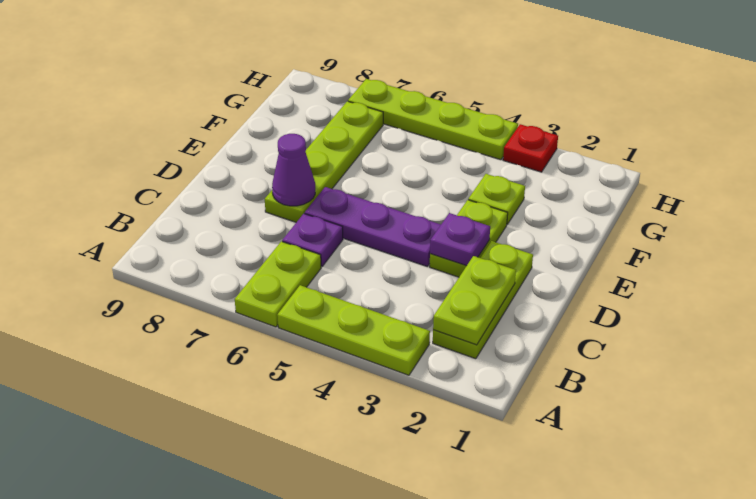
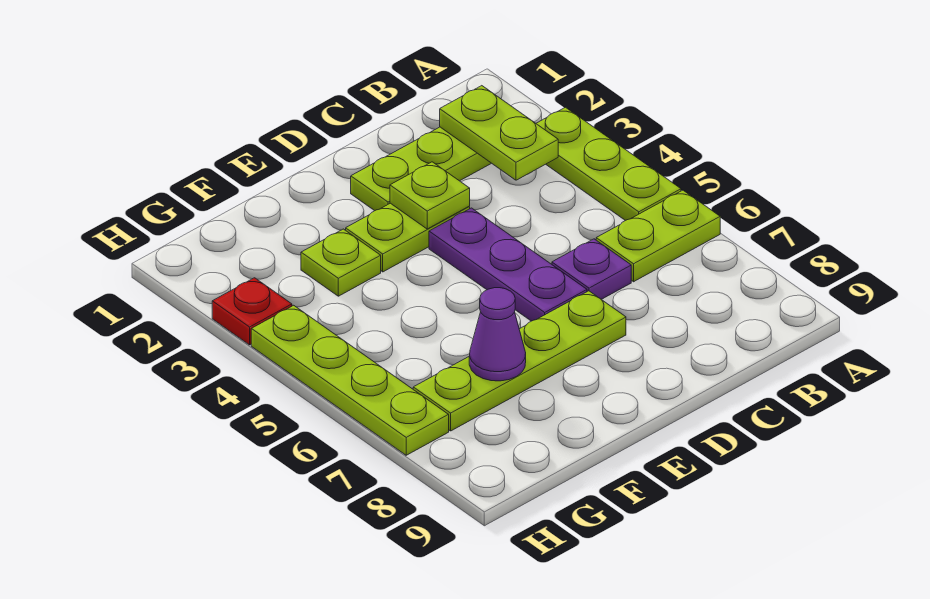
lime plate B2:C2 level 2 -> lime plate B2:B3 level 2
purple plate D3 level 2 -> lime plate D3 level 2
purple cone D7 level 2 -> purple cone F7 level 2

